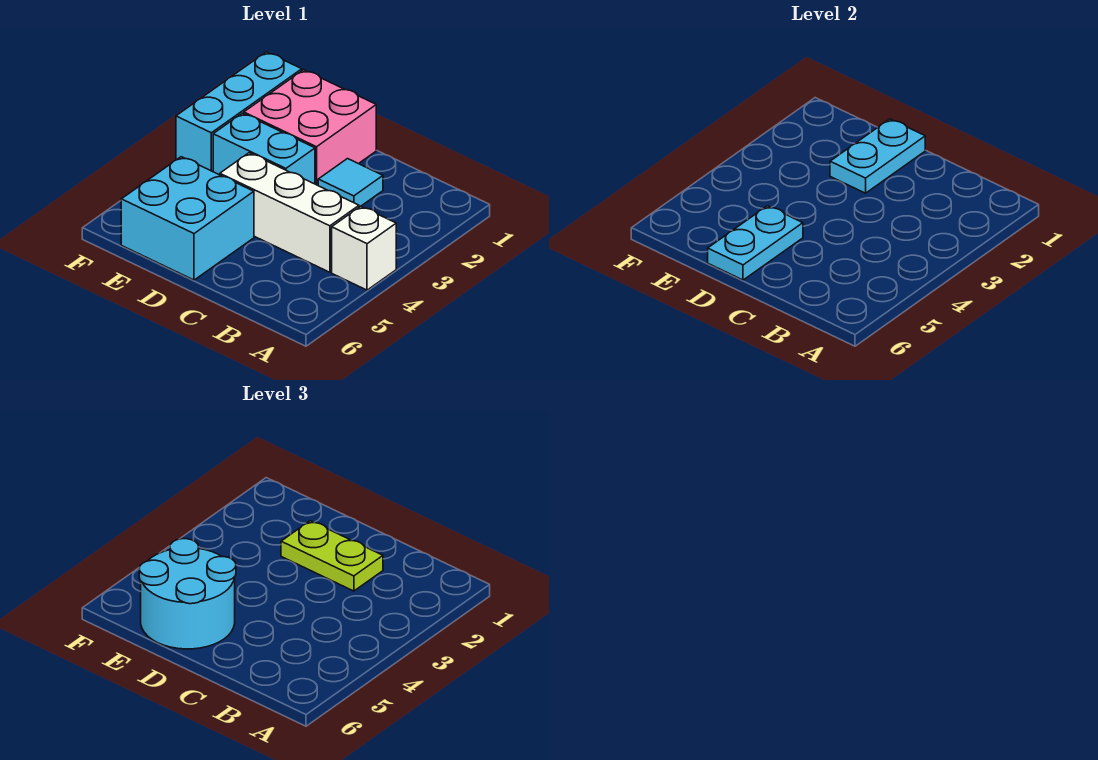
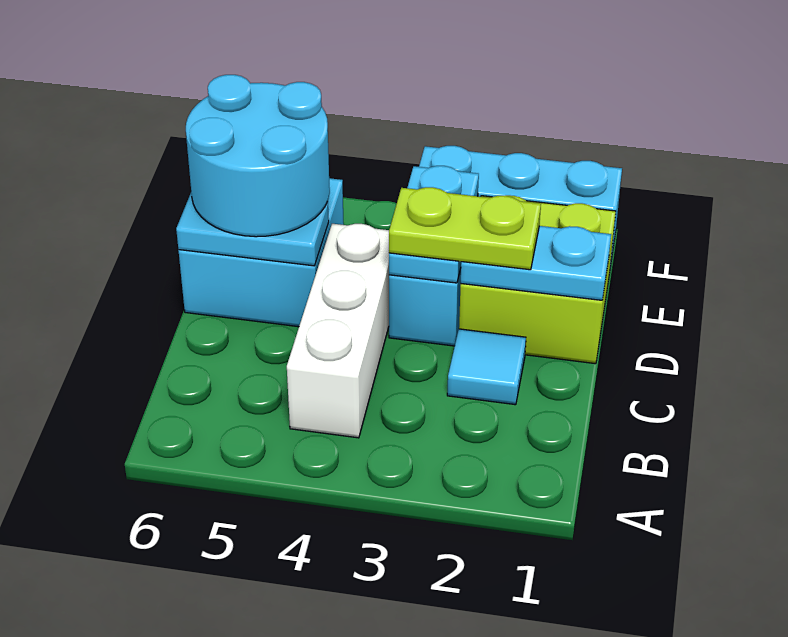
white brick A4 level 1 -> none
lime plate C2:D2 level 3 -> lime plate D2:D3 level 3
pink brick D1:E2 level 1 -> lime brick D1:E2 level 1
none -> cyan plate D3:E3 level 2

